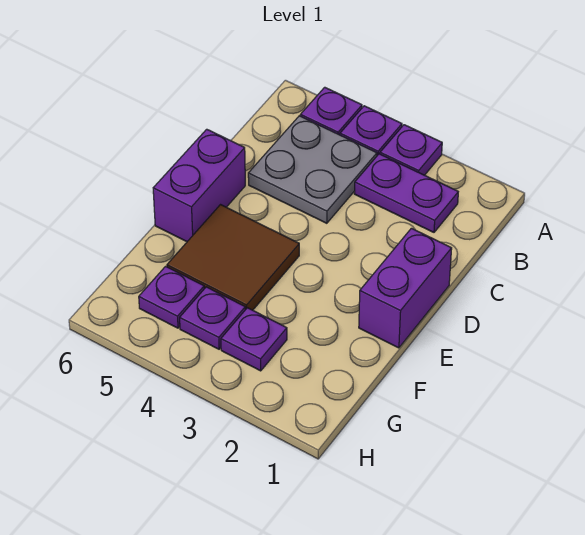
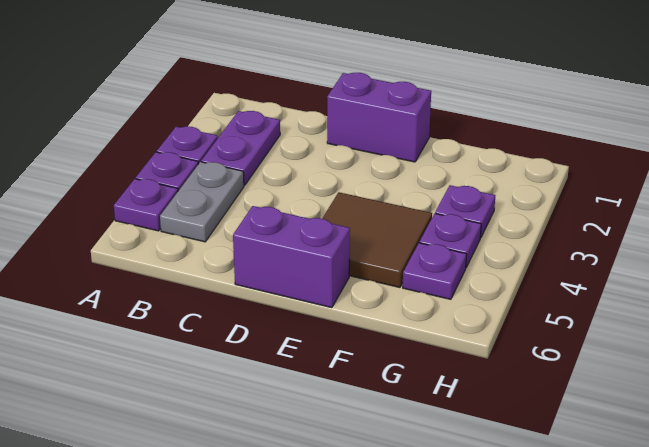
grey plate B4:C5 level 1 -> grey plate B4:B5 level 1

